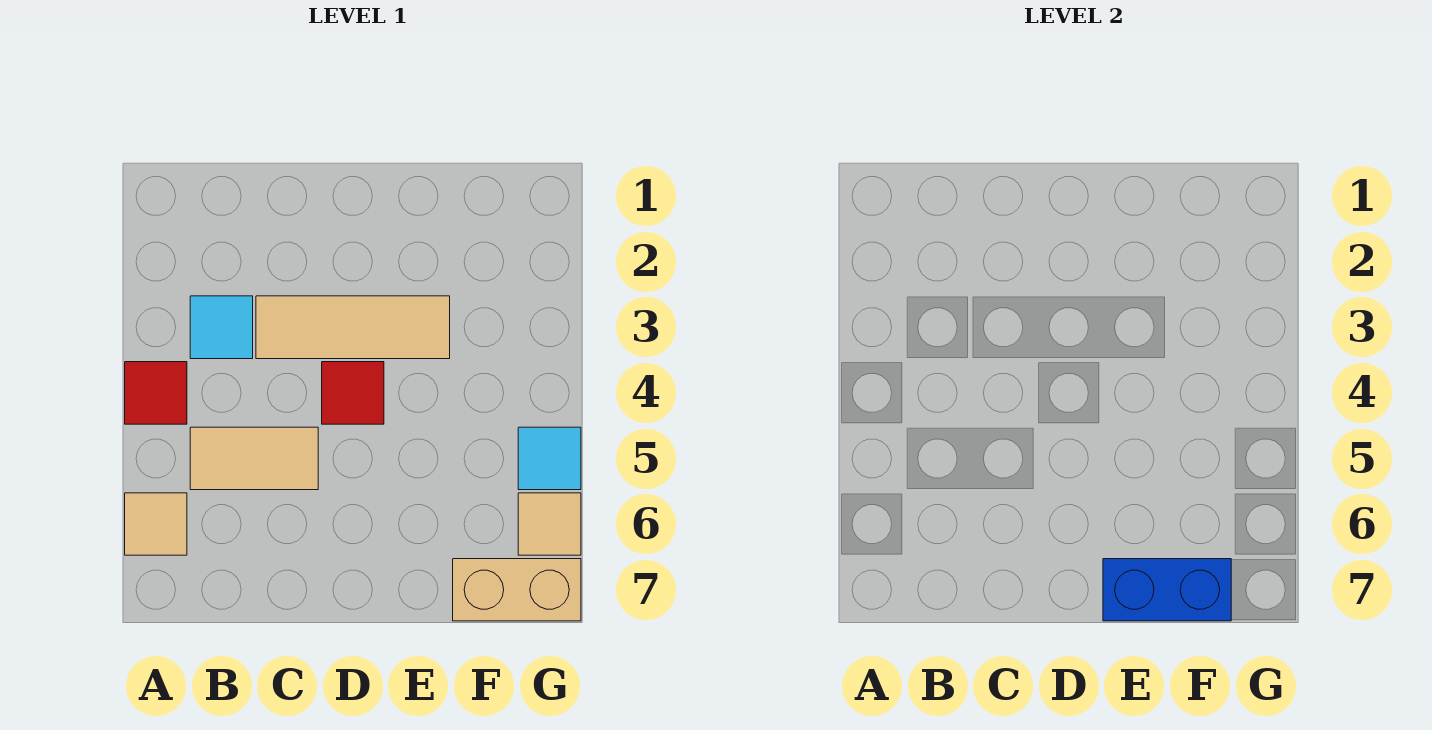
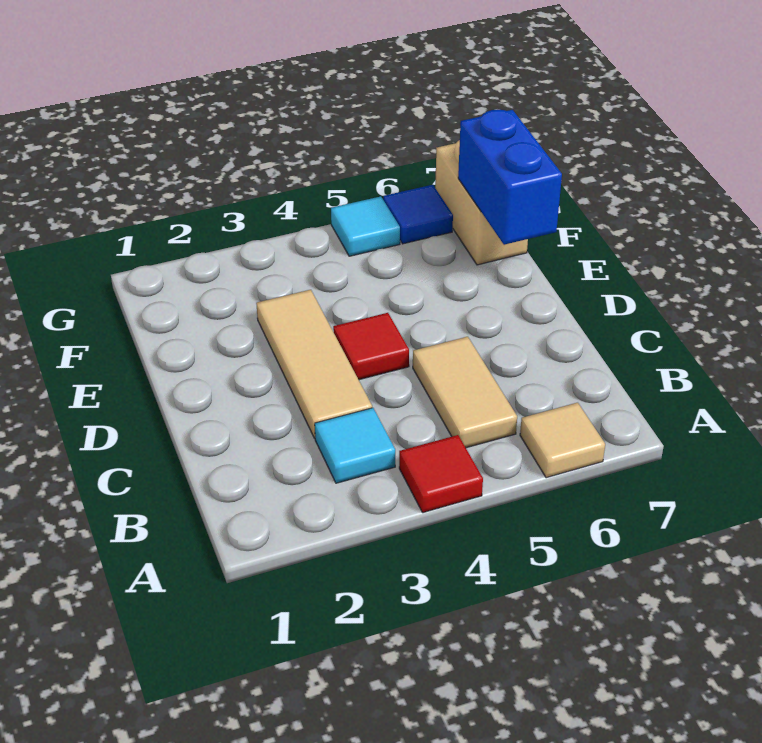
tan tile G6 level 1 -> blue tile G6 level 1

